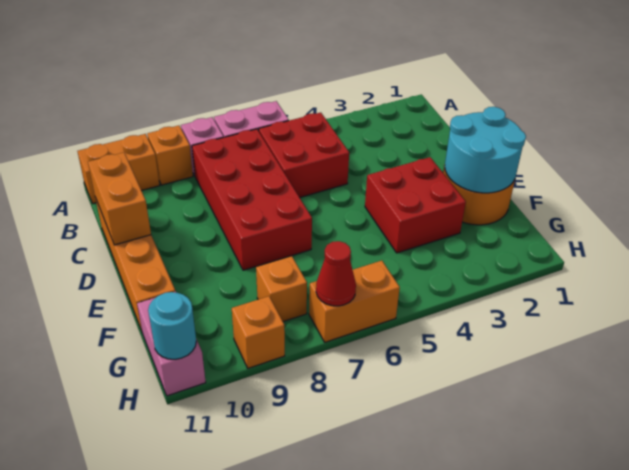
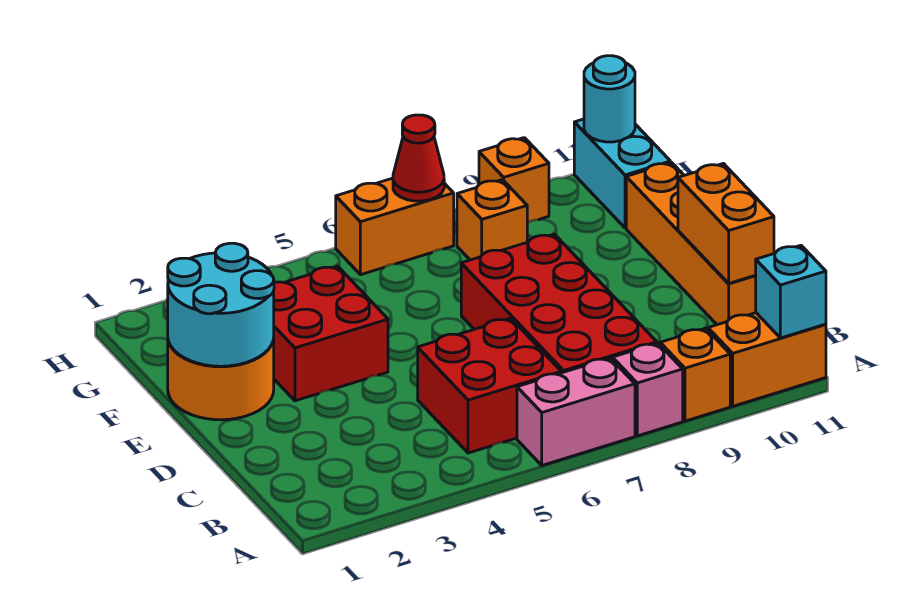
none -> cyan brick A11 level 2
pink brick G11:H11 level 1 -> cyan brick G11:H11 level 1

